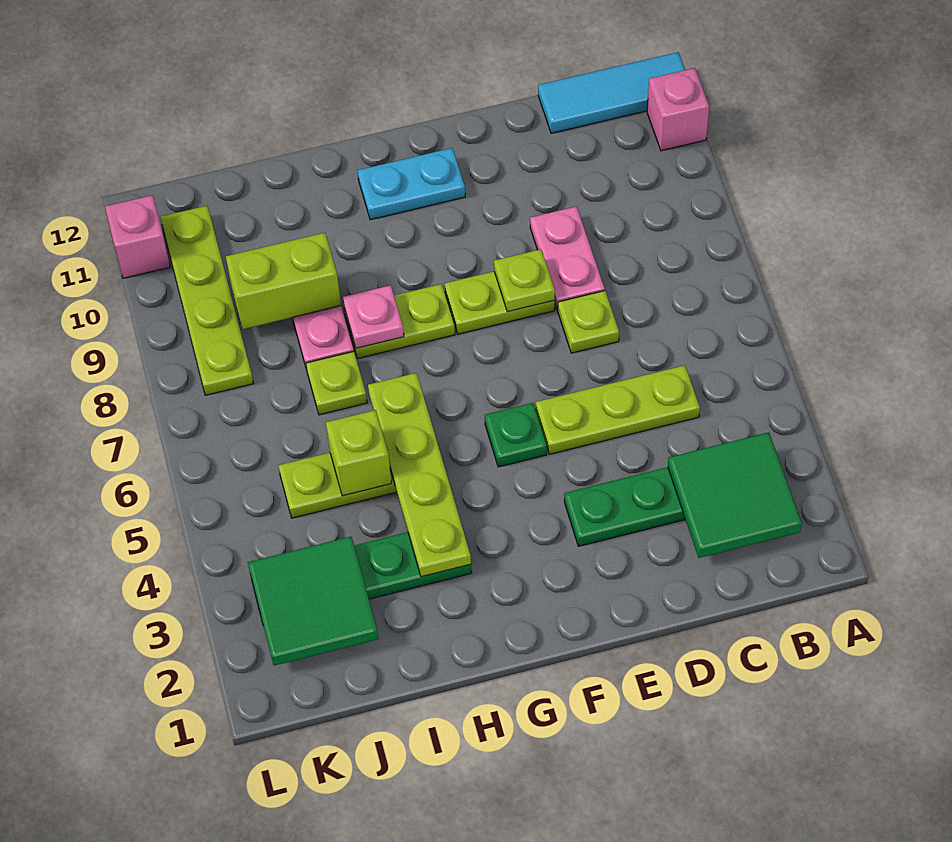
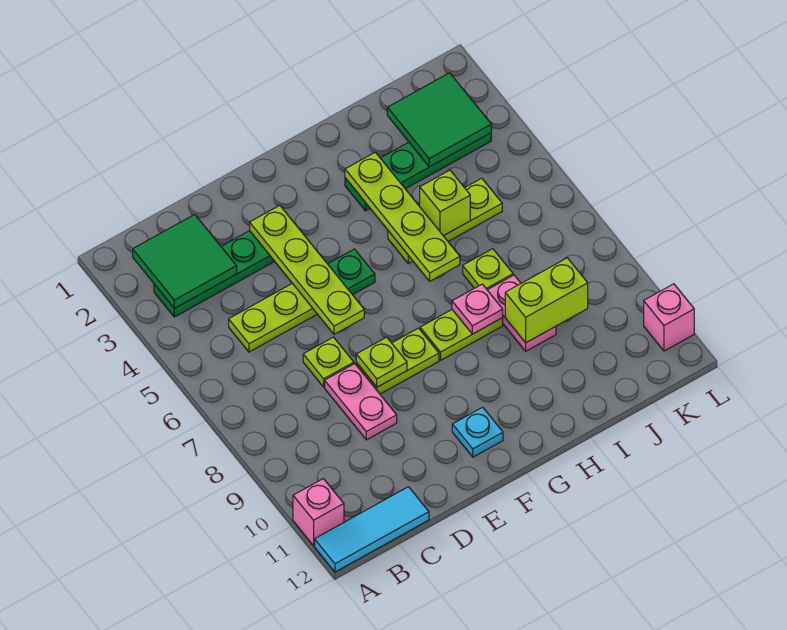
cyan plate F11:G11 level 1 -> cyan plate F11 level 1
lime plate K8:K11 level 1 -> lime plate E3:E6 level 2

